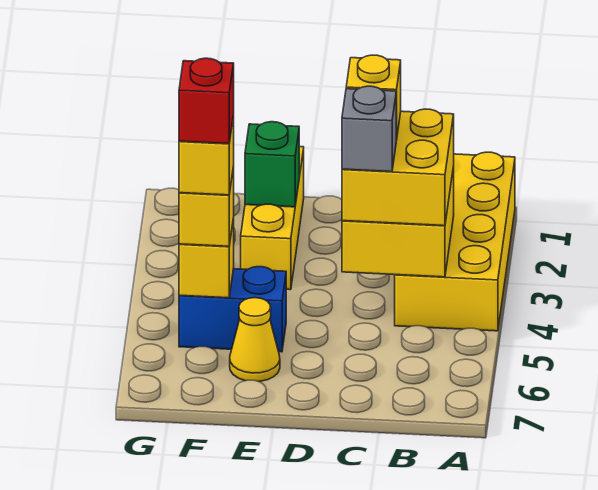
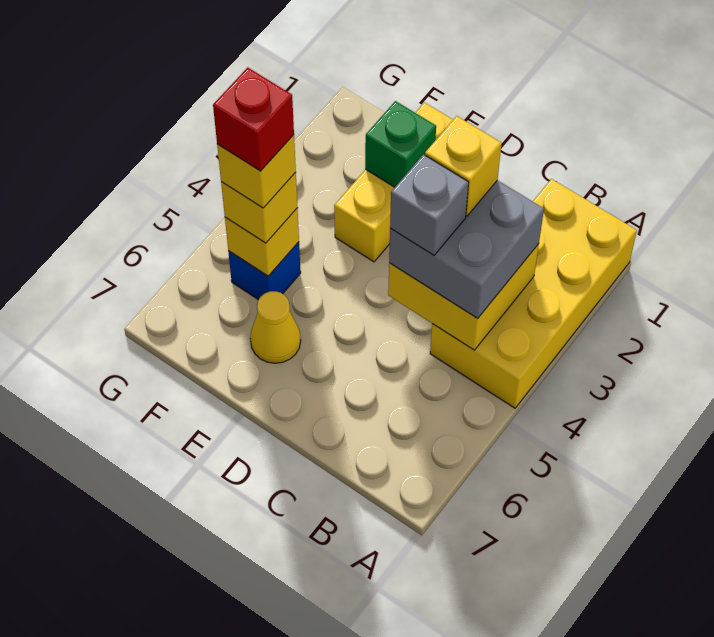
yellow brick B3:C4 level 3 -> grey brick B3:C4 level 3
blue brick E5:F5 level 1 -> blue brick F5 level 1

